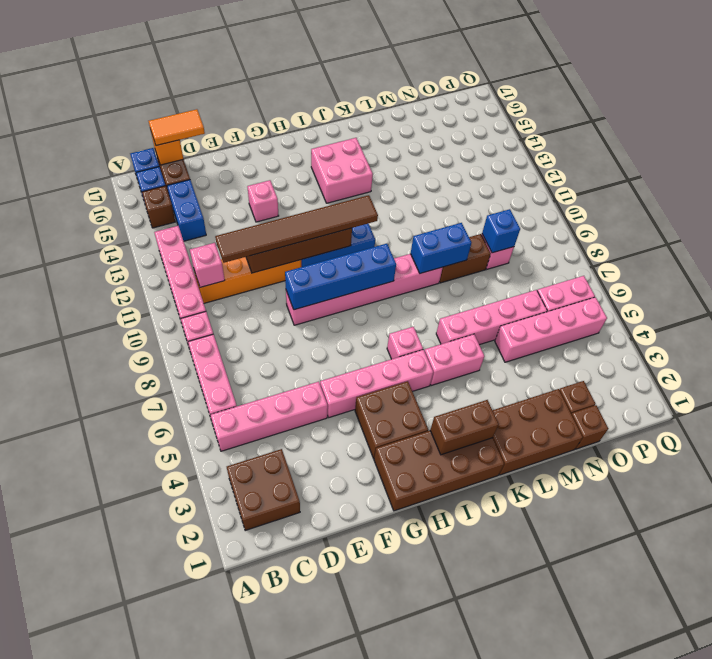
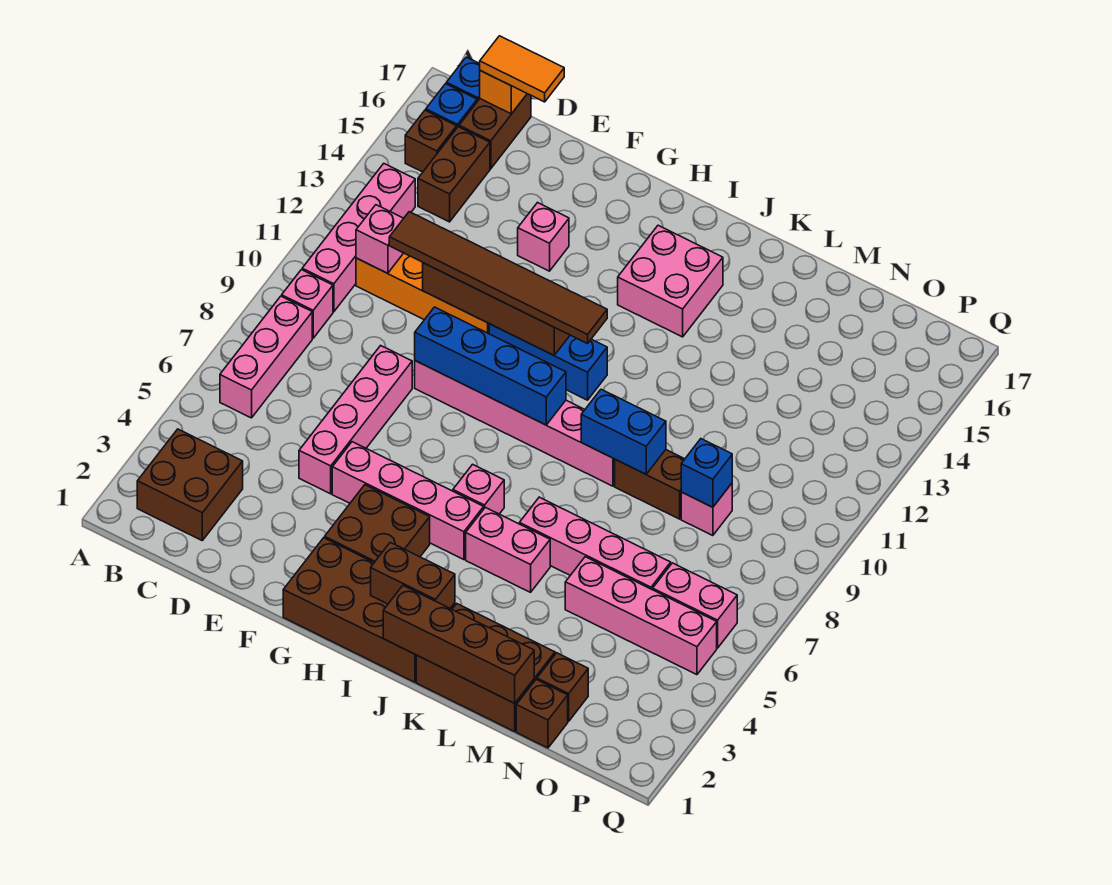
pink brick B5:E5 level 1 -> pink brick E5:E8 level 1
blue brick C14:C15 level 1 -> brown brick C14:C15 level 1
none -> brown brick J1:M1 level 2

